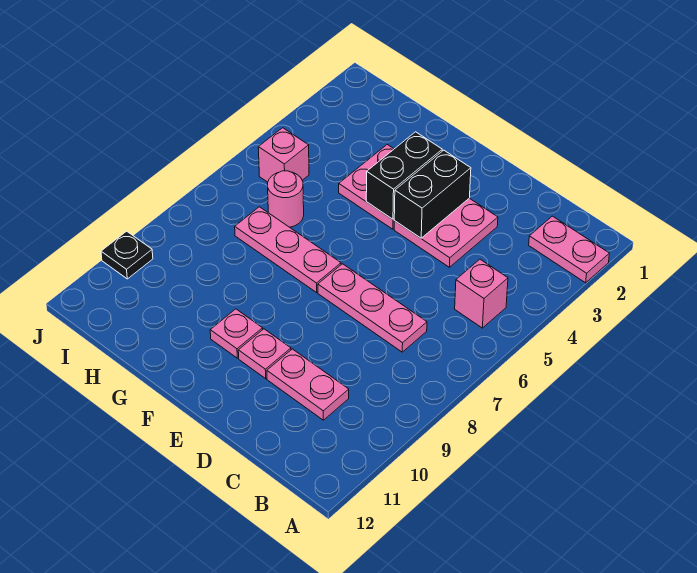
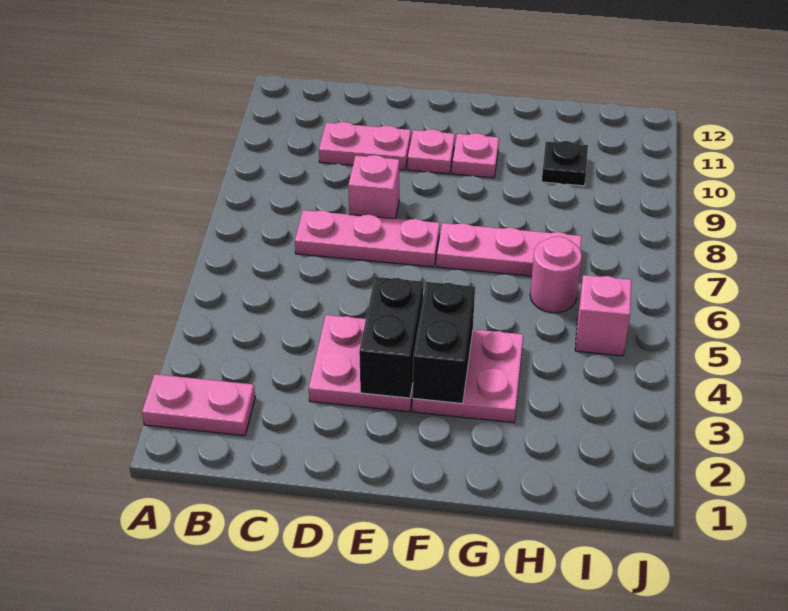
pink brick B5 level 1 -> pink brick D8 level 1
black plate J10 level 1 -> black plate H10 level 1

